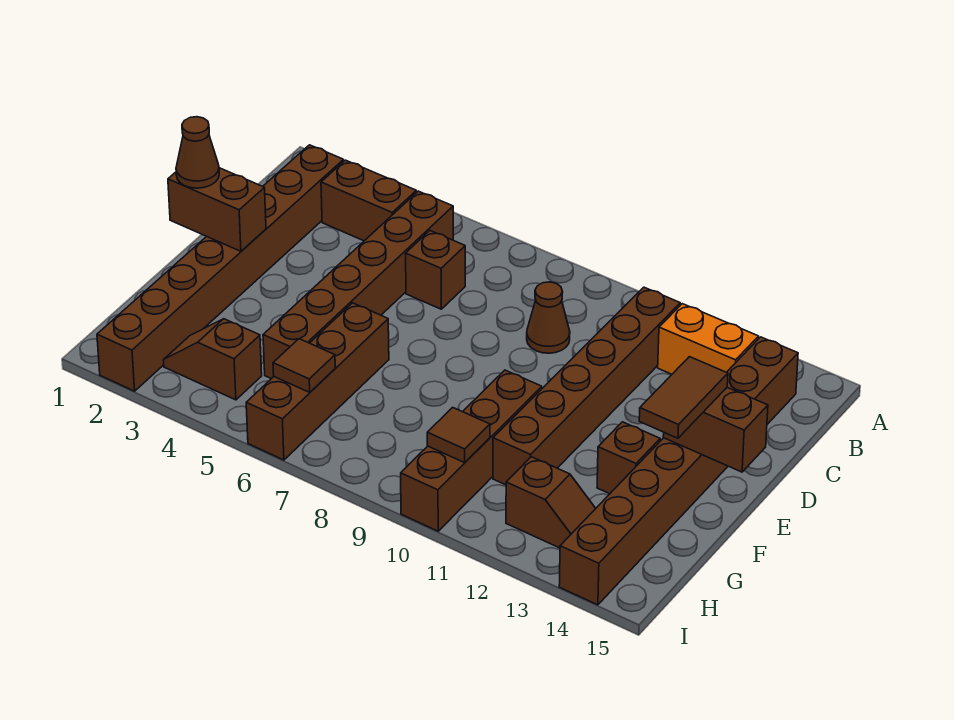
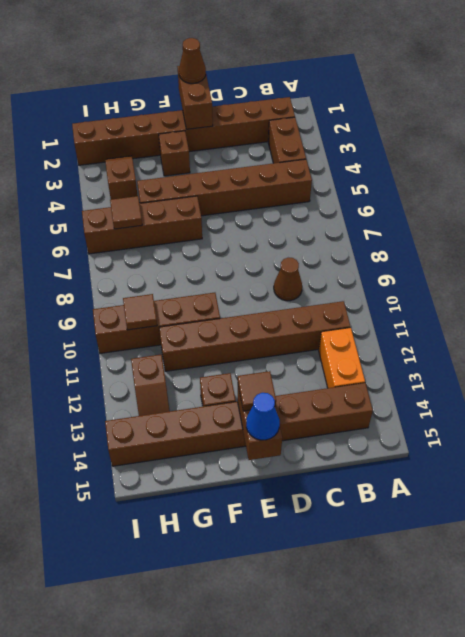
brown brick C6 level 1 -> brown brick F3 level 1
brown tile E14:F14 level 3 -> brown tile E14 level 3
none -> blue cone E15 level 3

